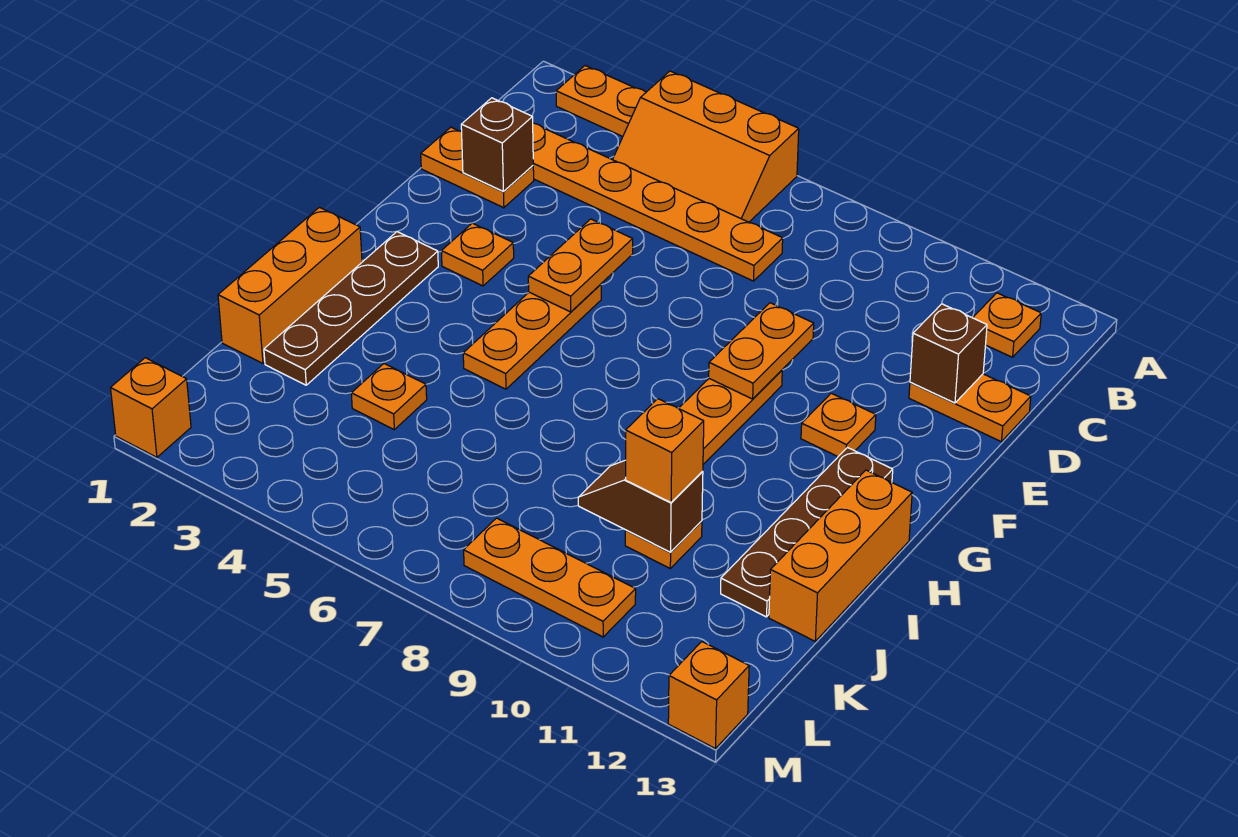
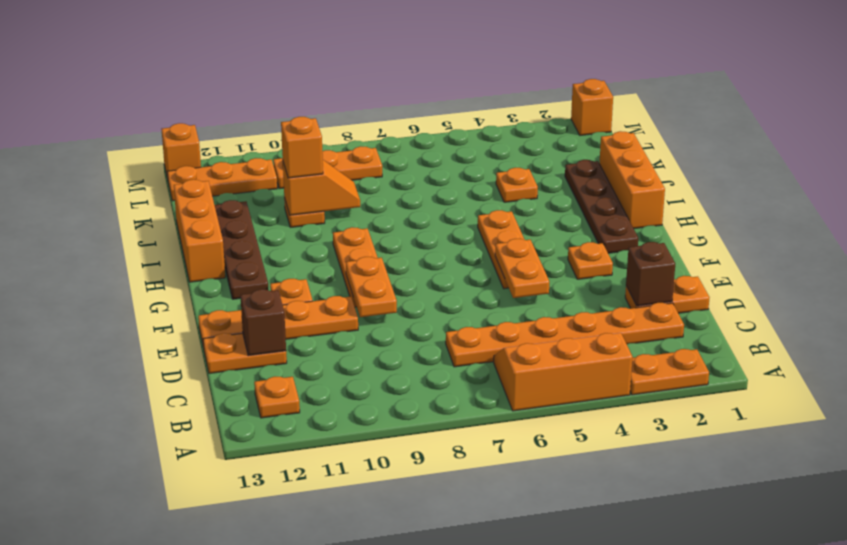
none -> orange plate E10:E13 level 1
brown slope J9:J10 level 2 top 10 -> orange slope J9:J10 level 2 top 10
none -> orange plate L11:L13 level 1

